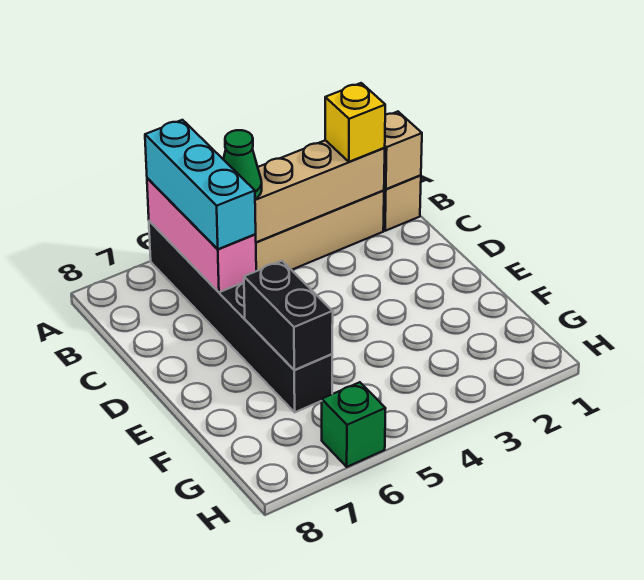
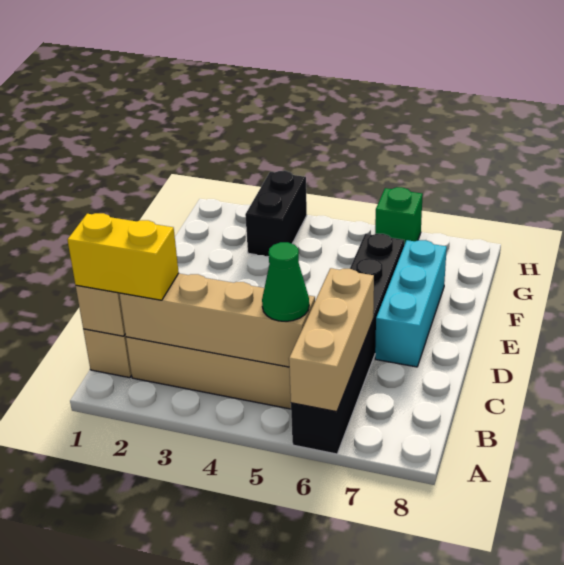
pink brick A6:C6 level 2 -> tan brick A6:C6 level 2
cyan brick A6:C6 level 3 -> cyan brick D7:F7 level 1
yellow brick B2 level 3 -> yellow brick B1:B2 level 3
black brick E6:F6 level 2 -> black brick G3:H3 level 1

